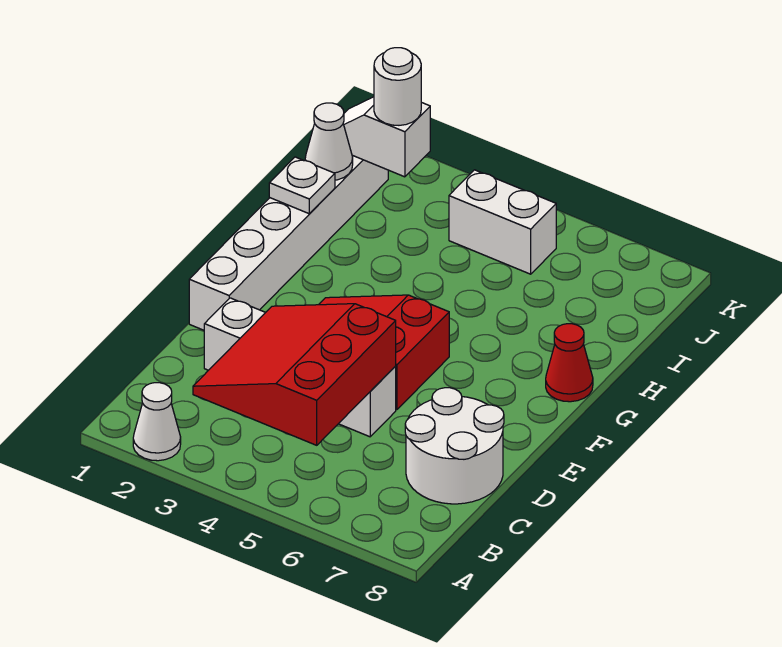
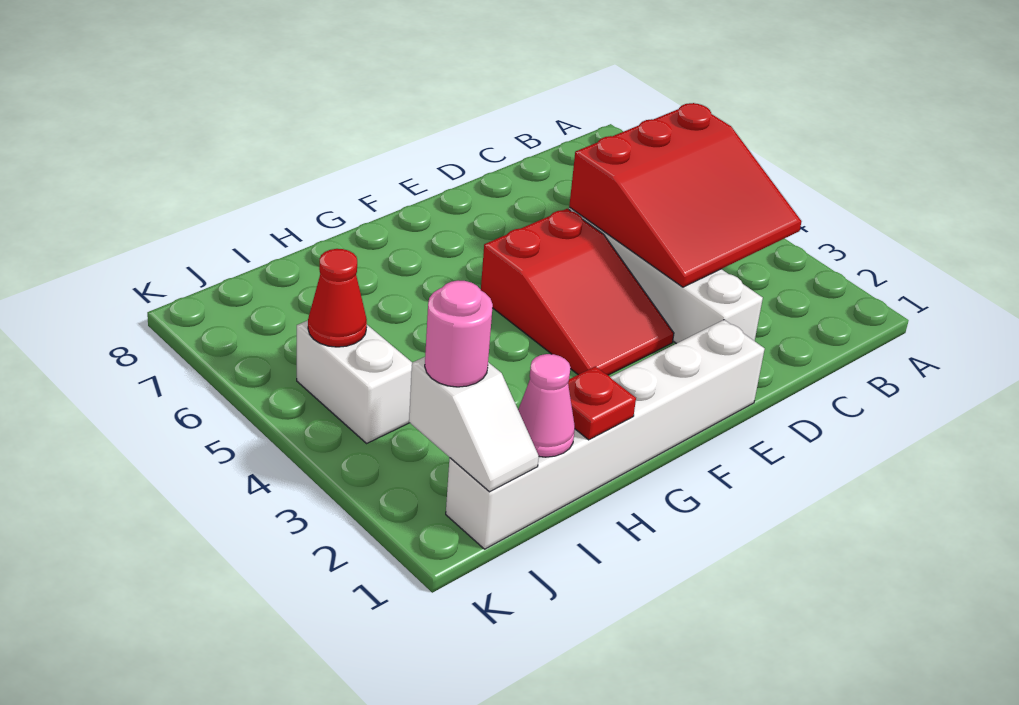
white cone A2 level 1 -> none
white round brick C7:D8 level 1 -> none
red cone G8 level 1 -> red cone J5 level 2
white plate H1 level 2 -> red plate H1 level 2
white cone I1 level 2 -> pink cone I1 level 2
white round brick J2 level 3 -> pink round brick J2 level 3

